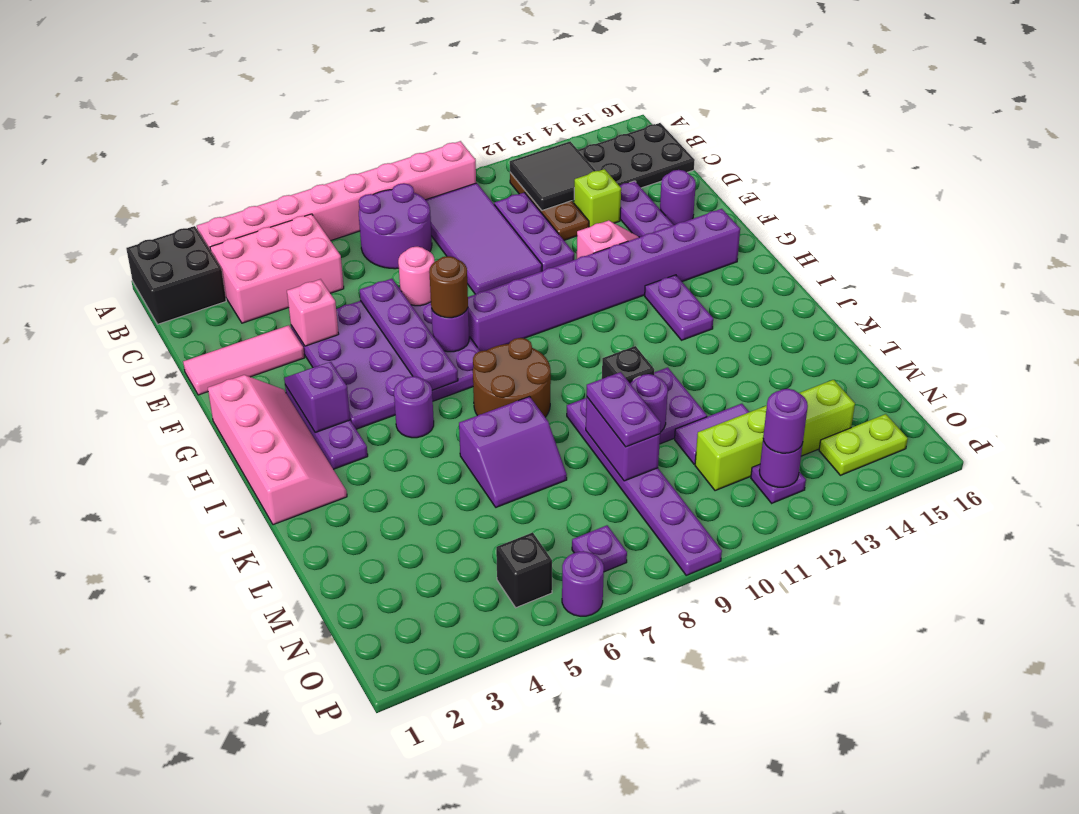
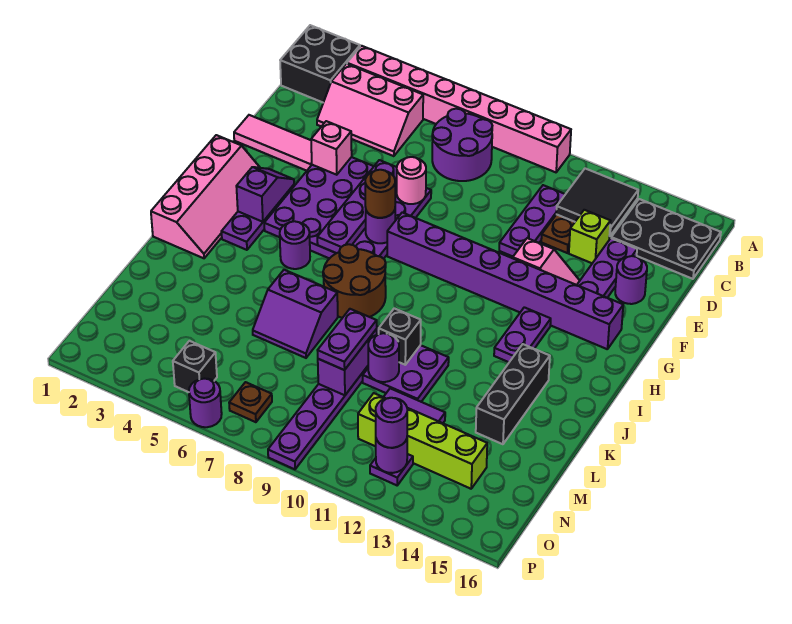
pink brick B3:C5 level 1 -> pink slope B3:C5 level 1 top B
purple tile B9:E10 level 1 -> none
none -> black brick J14:L14 level 1
purple plate O7 level 1 -> brown plate O7 level 1
lime plate O14:O15 level 1 -> none

